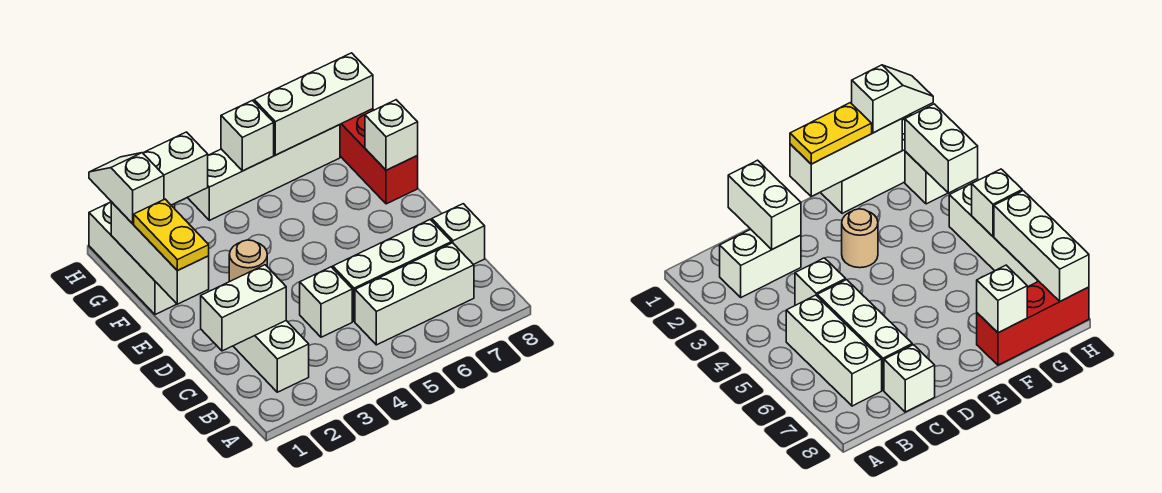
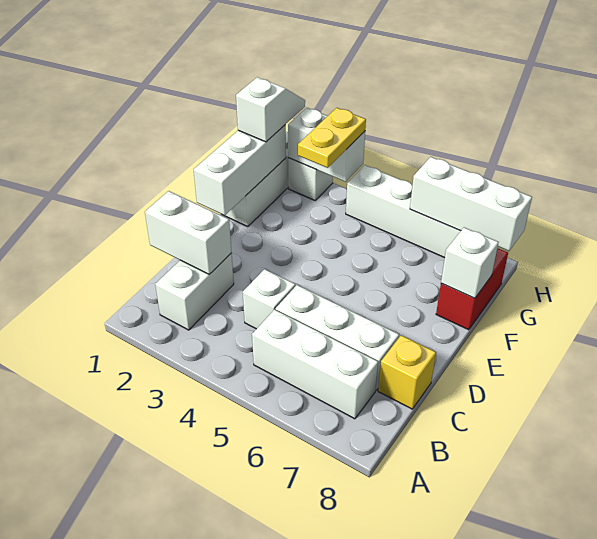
white brick C8 level 1 -> yellow brick C8 level 1
yellow plate E1:F1 level 3 -> yellow plate G3:H3 level 3
tan round brick E3 level 1 -> none
red brick F8:H8 level 1 -> red brick F8:G8 level 1
white brick H5 level 2 -> none

